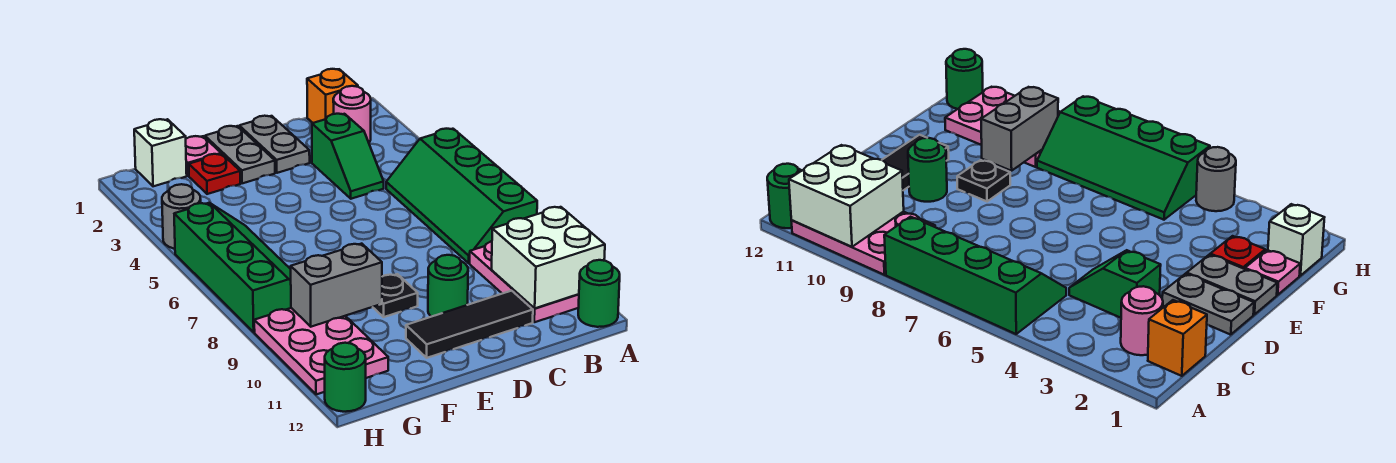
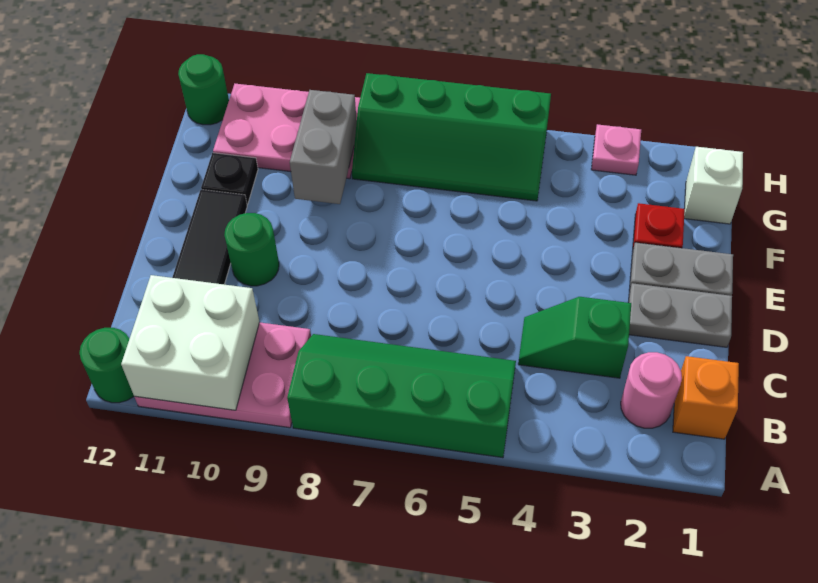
black plate E9 level 1 -> black plate F11 level 1
pink plate F1 level 1 -> pink plate H3 level 1
grey round brick H4 level 1 -> none

